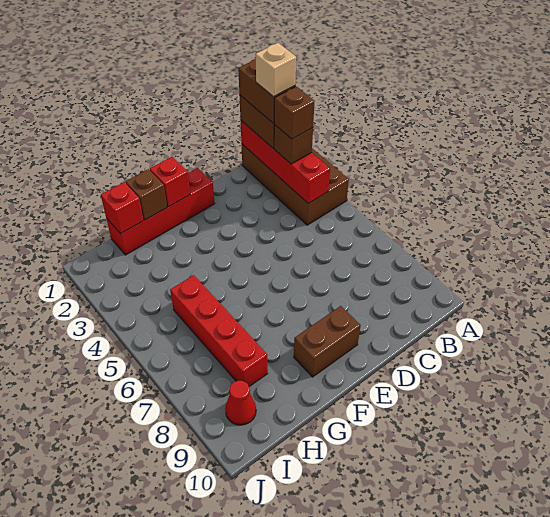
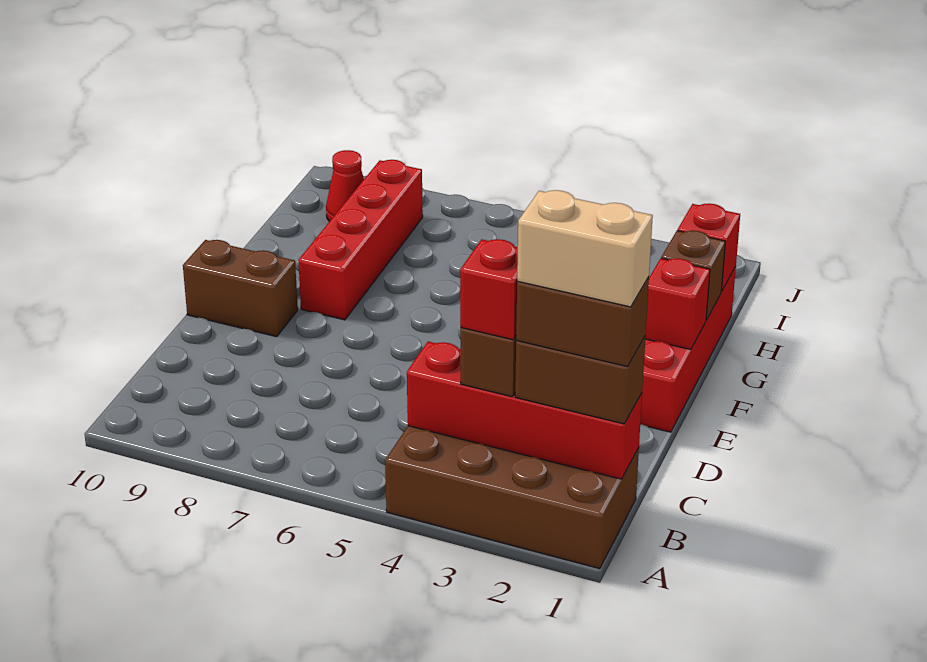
tan brick B2 level 5 -> tan brick B1:B2 level 5
brown brick B3 level 4 -> red brick B3 level 4
brown brick E9:F9 level 1 -> brown brick E9:E10 level 1
red brick H5:H8 level 1 -> red brick F8:I8 level 1

